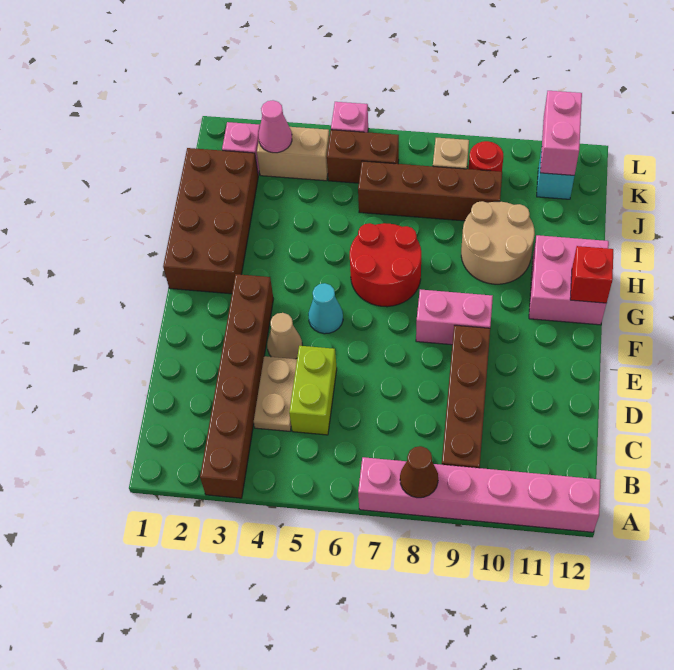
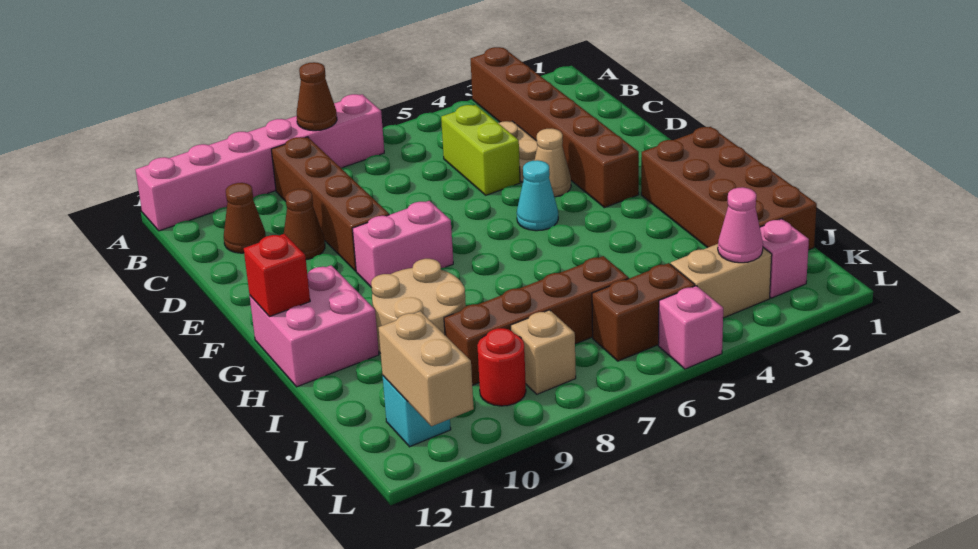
none -> brown cone C11 level 1
none -> brown cone D10 level 1
red round brick G6:H7 level 1 -> none
pink brick K11:L11 level 2 -> tan brick K11:L11 level 2

